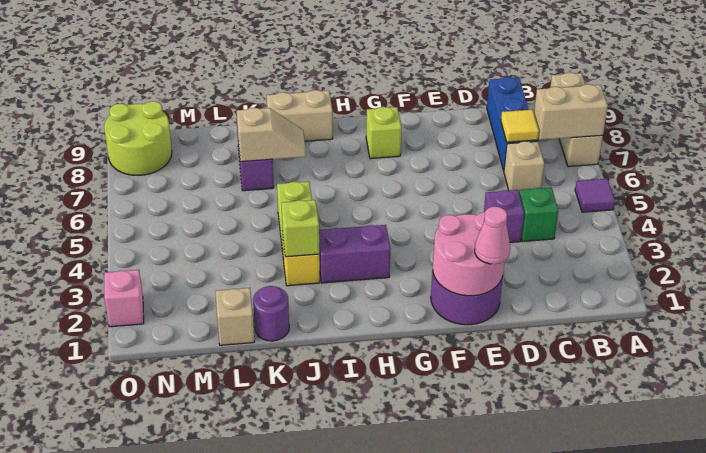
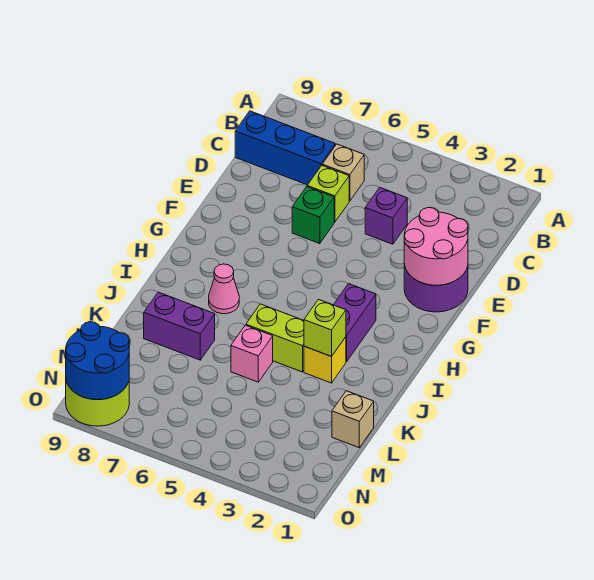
purple tile A5 level 1 -> none
tan brick A7:A9 level 1 -> none
tan brick A7:B7 level 2 -> none
green brick C4 level 1 -> green brick E6 level 1
yellow tile C7 level 2 -> none
pink cone E1 level 3 -> pink cone I7 level 1
lime brick G8 level 1 -> lime brick D6 level 1
tan brick I9:J9 level 1 -> none
tan slope J7:K7 level 2 top K -> none
purple round brick K1 level 1 -> none
none -> blue round brick N8:O9 level 2
pink brick O2 level 1 -> pink brick K5 level 1

